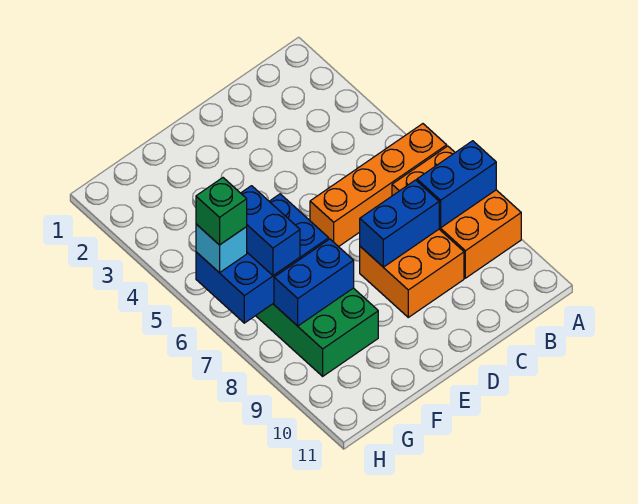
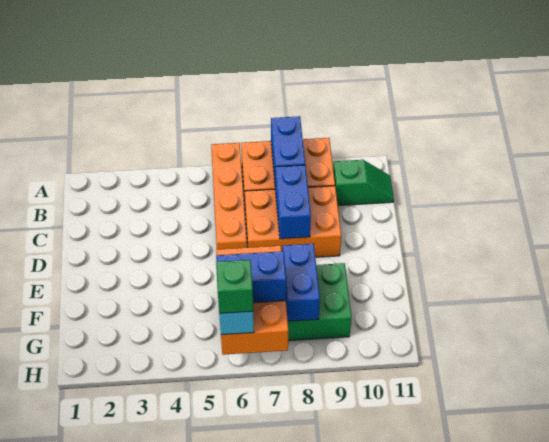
none -> green slope B10:B11 level 1 top 10
orange brick C8:D9 level 1 -> orange brick C7:D9 level 1
blue brick F6:H7 level 2 -> orange brick F6:H7 level 2

